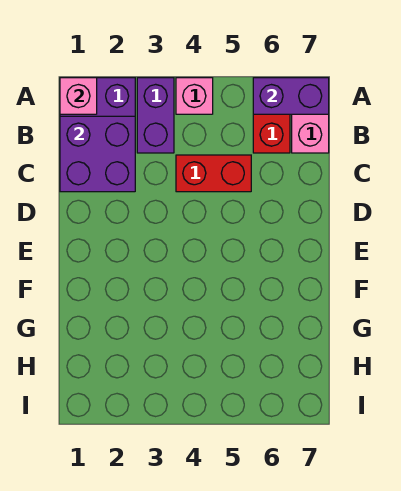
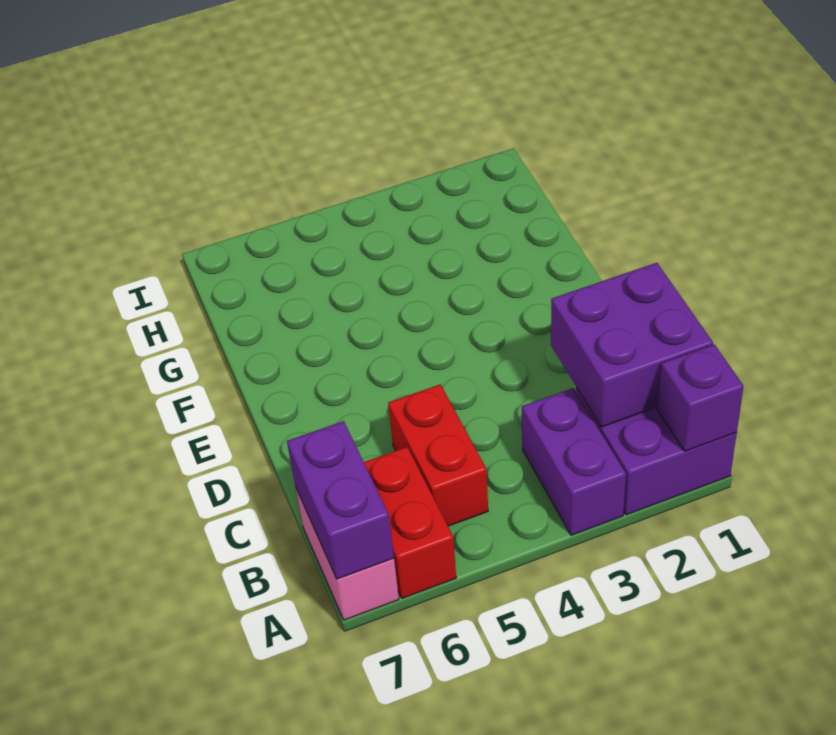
pink brick A1 level 2 -> purple brick A1 level 2
pink brick A4 level 1 -> none
purple brick A6:A7 level 2 -> purple brick A7:B7 level 2
red brick C4:C5 level 1 -> red brick B5:C5 level 1

